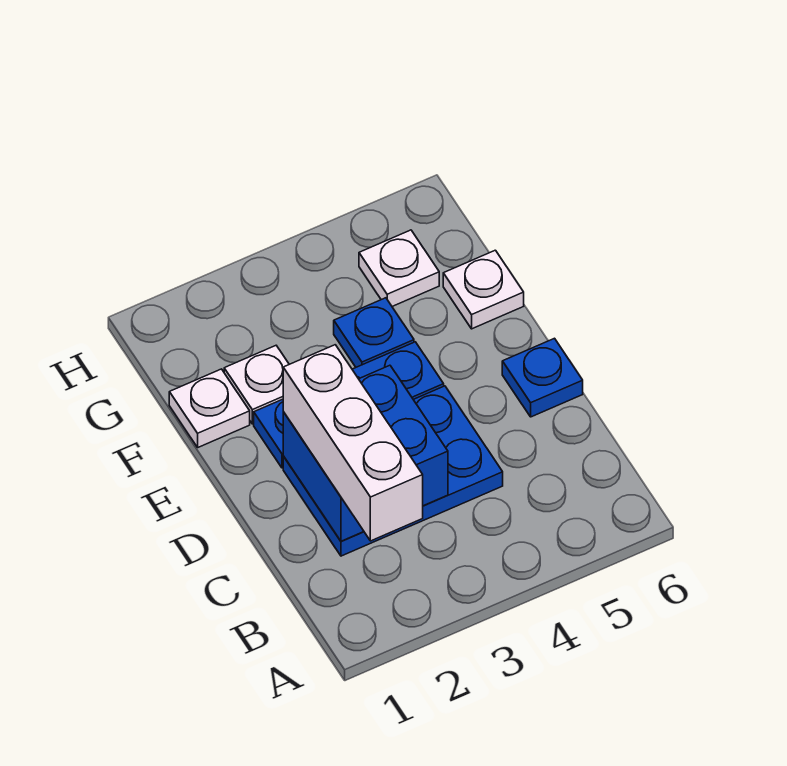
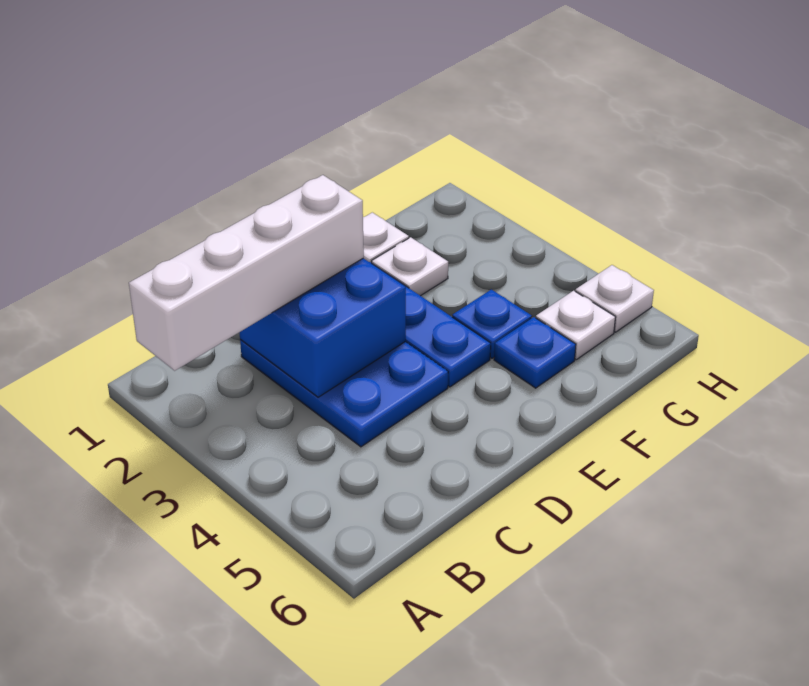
white brick B2:D2 level 3 -> white brick A2:D2 level 3
blue plate D6 level 1 -> blue plate F5 level 1
white plate F6 level 1 -> white plate H5 level 1

